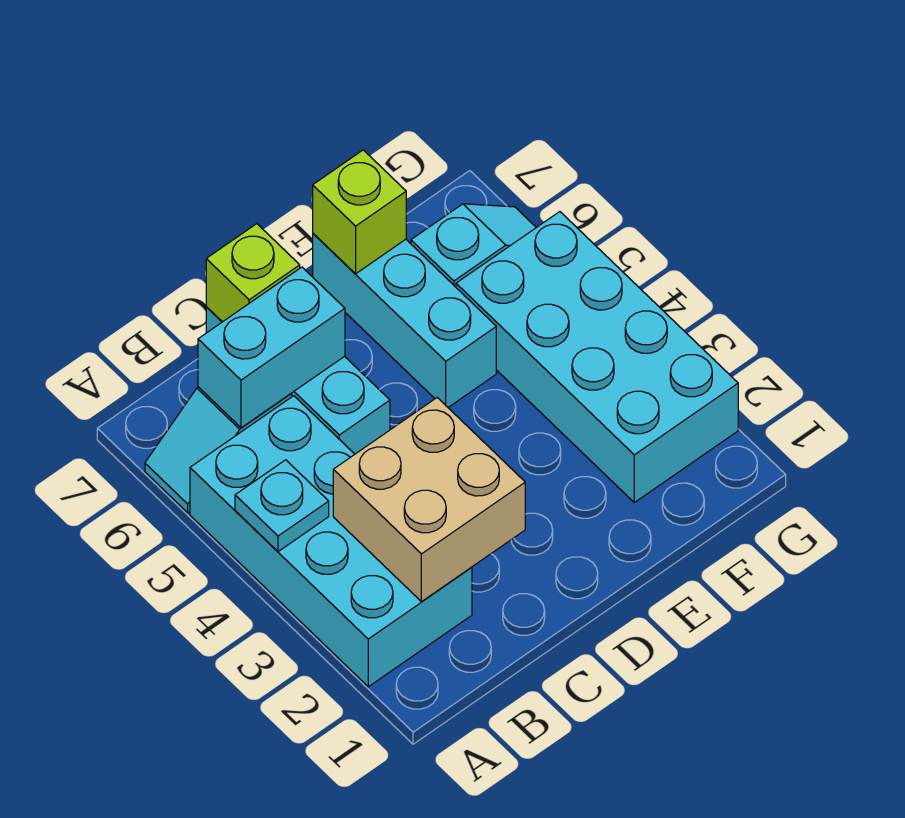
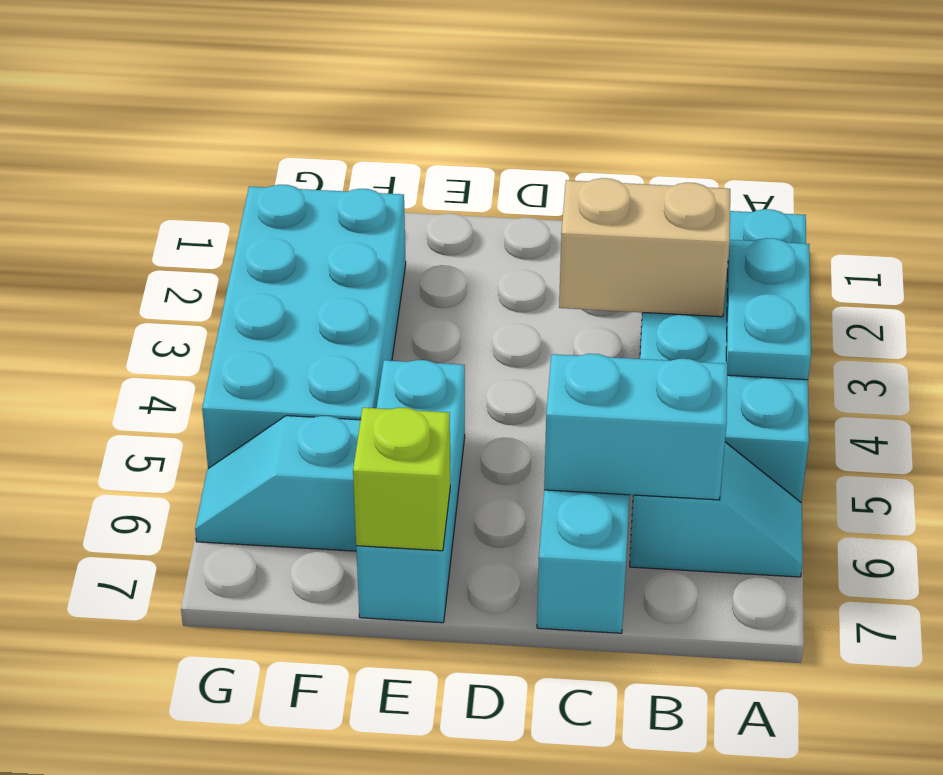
cyan plate A4 level 2 -> cyan plate A3:A4 level 2
tan brick B2:C3 level 2 -> tan brick B3:C3 level 2
lime brick C7 level 2 -> none

